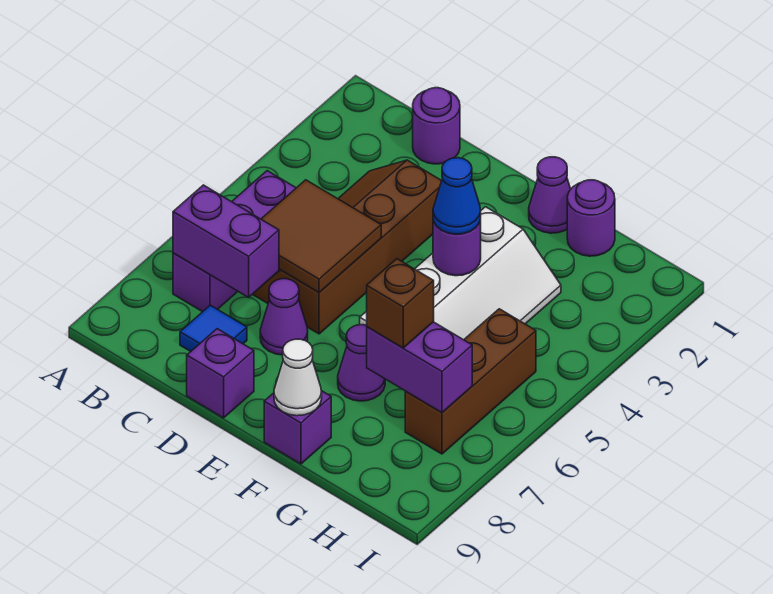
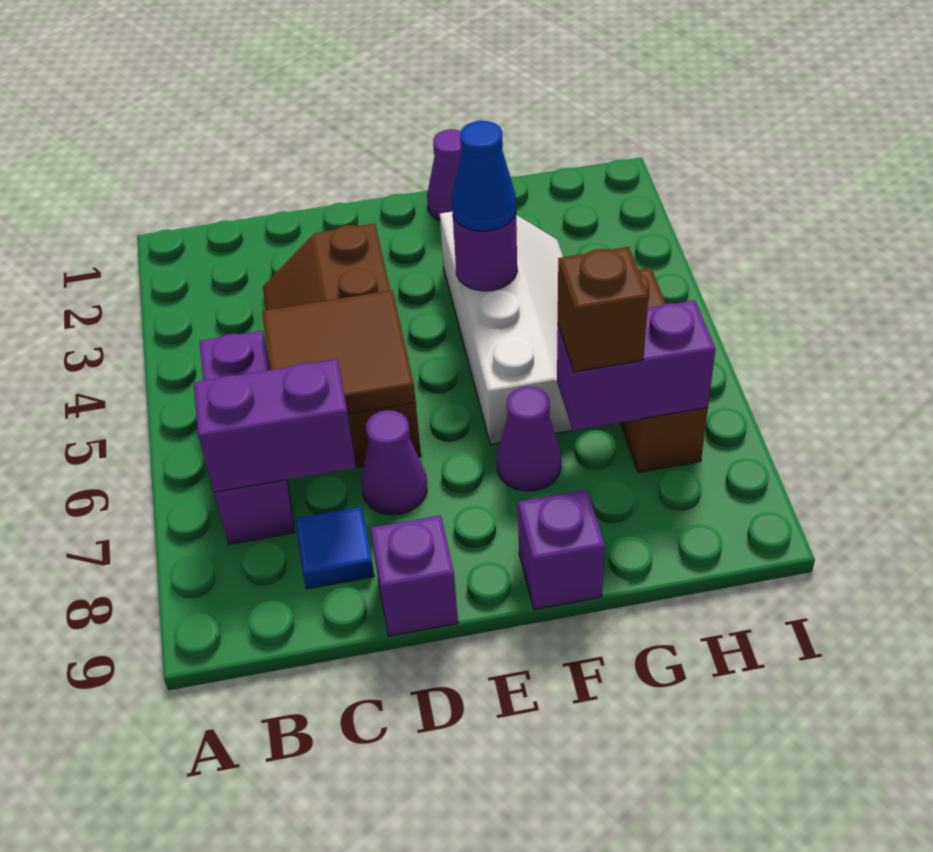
purple round brick C1 level 1 -> none
white cone F9 level 2 -> none
purple round brick G1 level 1 -> none

